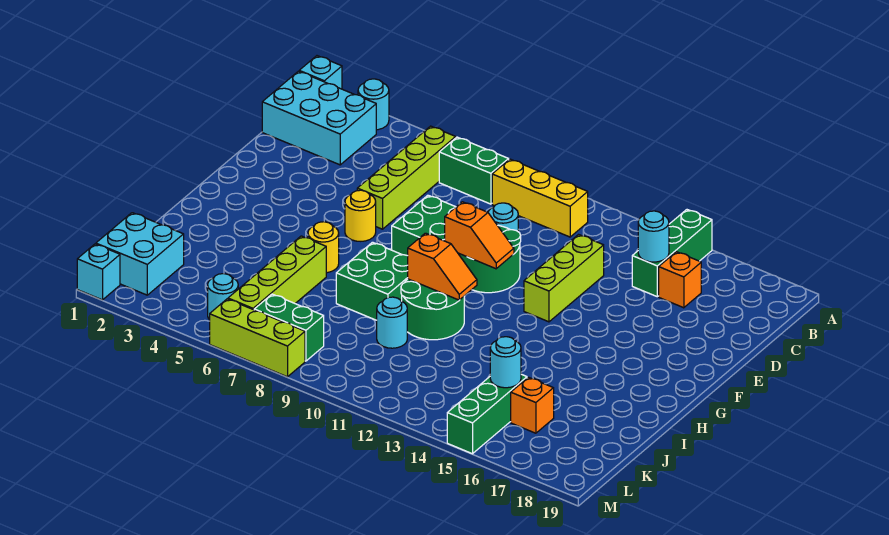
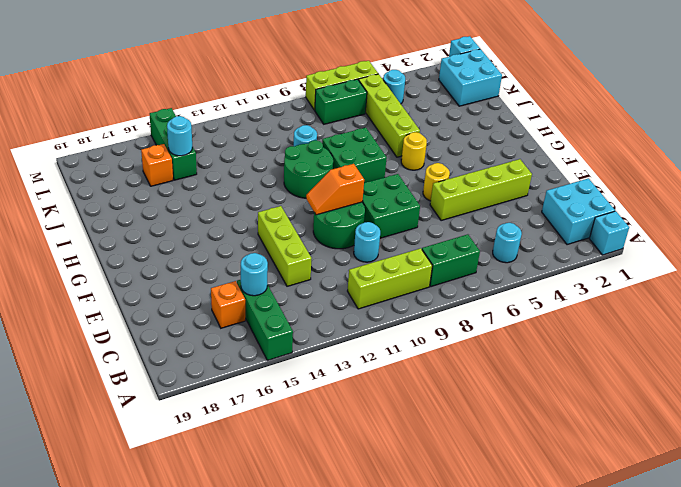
cyan round brick A3 level 1 -> cyan round brick B5 level 1
cyan brick B1:C3 level 1 -> cyan brick B1:C2 level 1
lime brick B6:E6 level 1 -> lime brick E3:E6 level 1
yellow brick B9:B11 level 1 -> lime brick B9:B11 level 1
orange slope H10:H11 level 2 top 10 -> none

